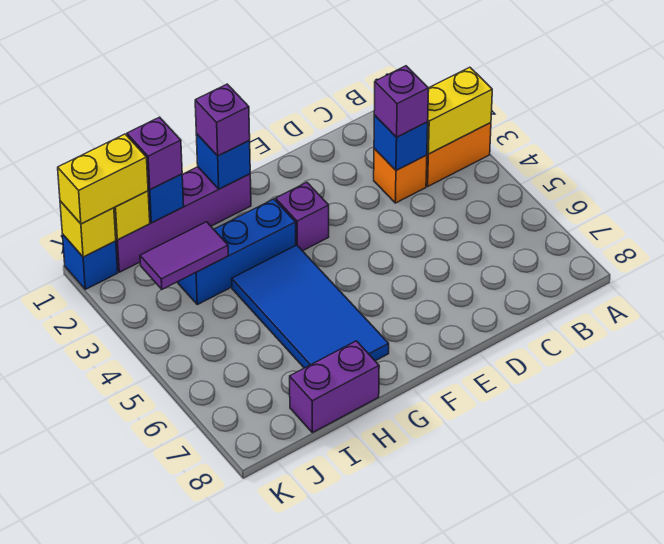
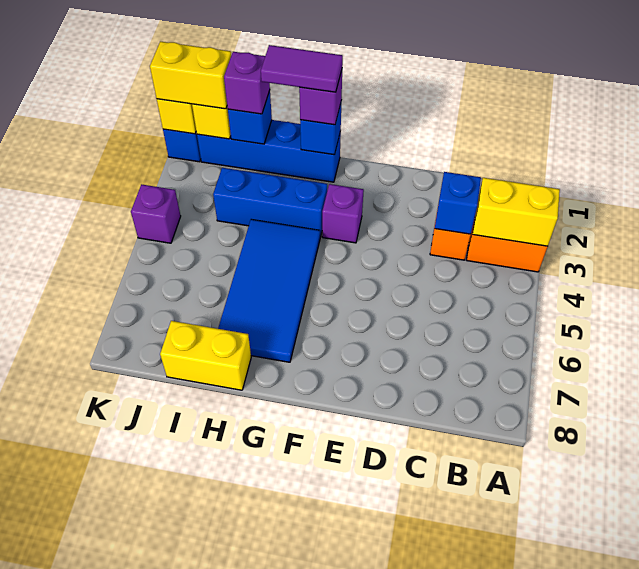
purple brick C3 level 3 -> purple brick K4 level 1
purple brick G1:J1 level 1 -> blue brick G1:J1 level 1
purple brick H8:I8 level 1 -> yellow brick H8:I8 level 1
purple tile I3:J3 level 2 -> purple tile G1:H1 level 4

